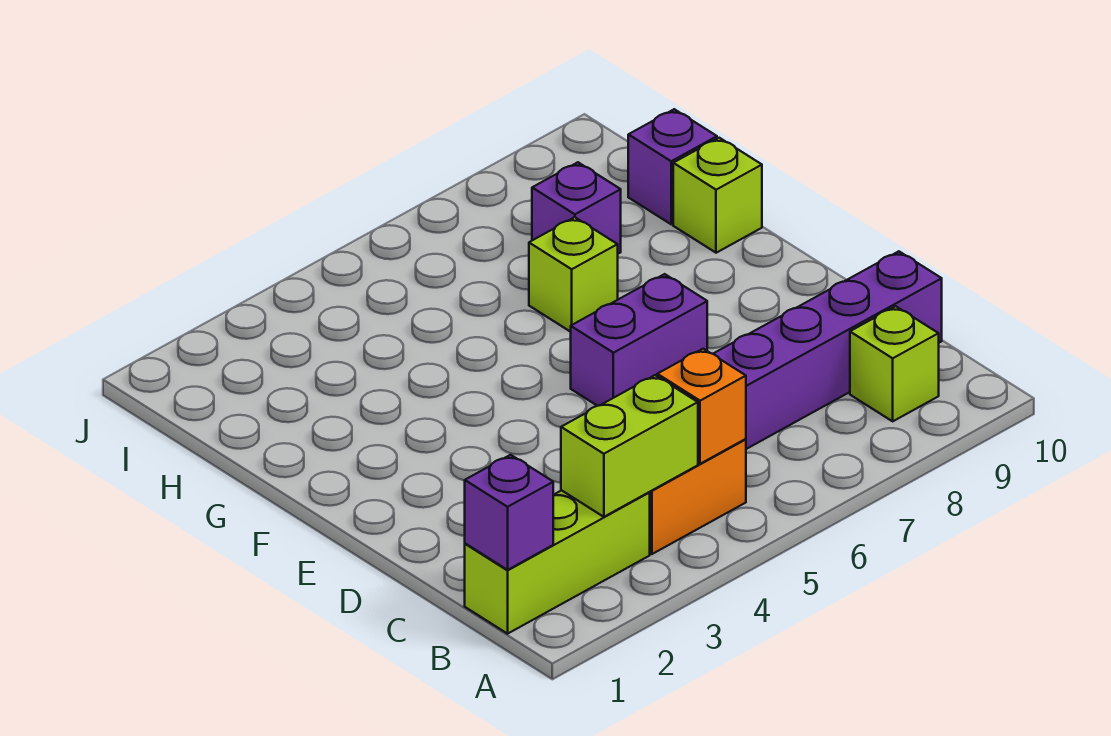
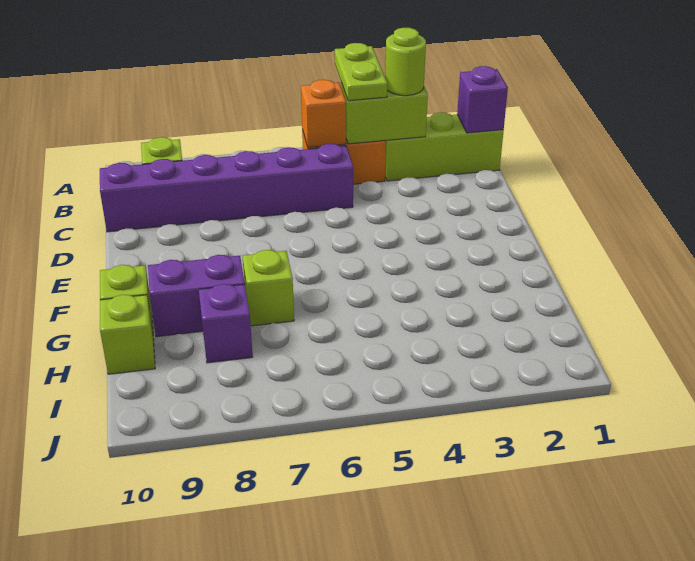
none -> lime plate A4:B4 level 3
none -> lime round brick B3 level 3
purple brick E6:E7 level 1 -> purple brick G8:G9 level 1
purple brick H10 level 1 -> lime brick H10 level 1

